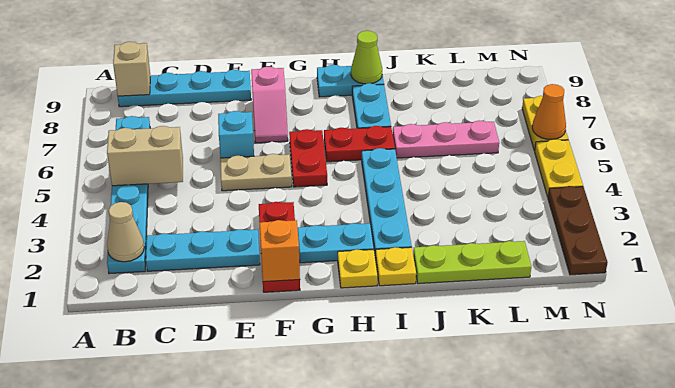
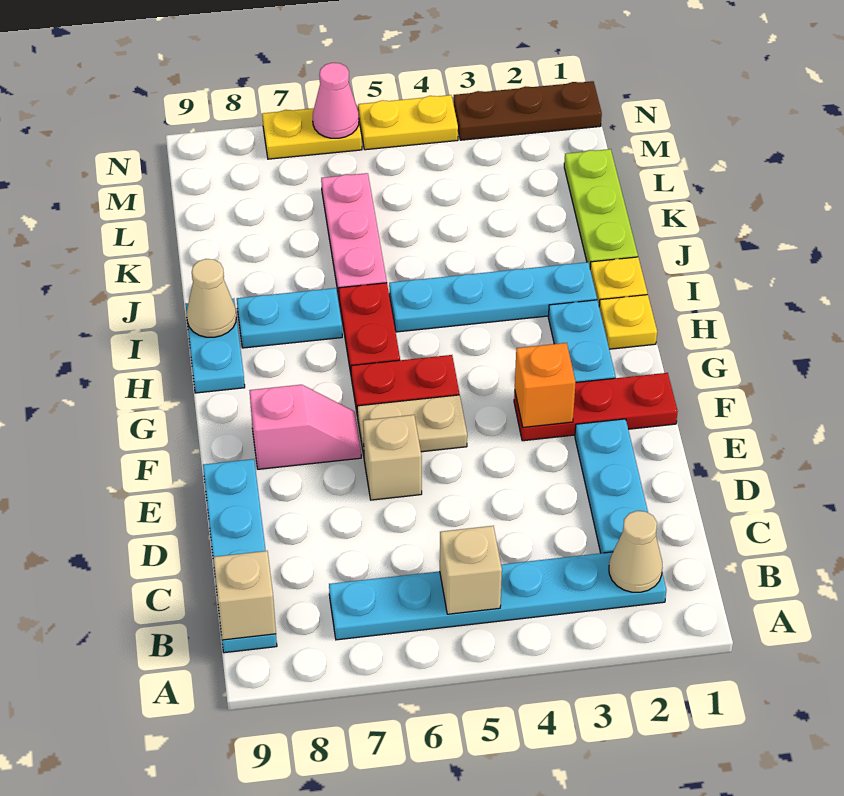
tan brick B5:C5 level 2 -> tan brick B5 level 2
tan plate E5:F5 level 1 -> tan plate F5:F6 level 1
cyan brick E6 level 1 -> tan brick E6 level 1
orange brick F1 level 2 -> orange brick F3 level 2
lime cone I9 level 2 -> tan cone I9 level 2
orange cone N6 level 2 -> pink cone N6 level 2

